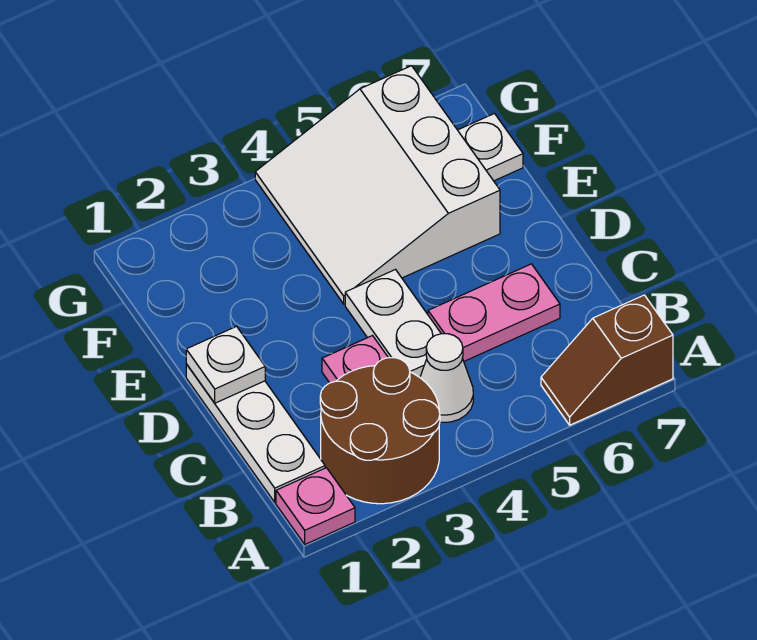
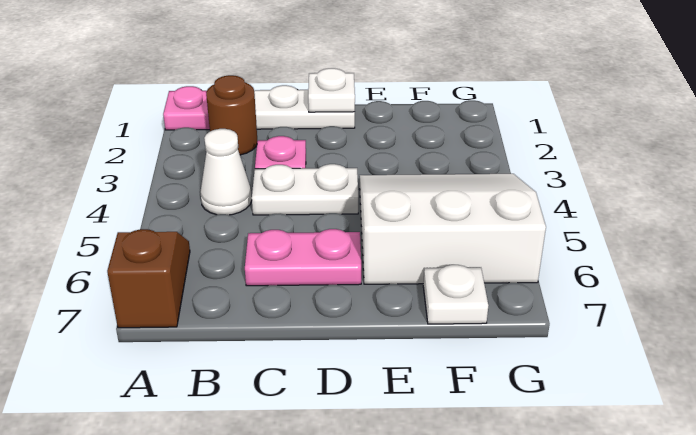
brown round brick A2:B3 level 1 -> brown round brick B2 level 1
pink plate C5:C6 level 1 -> pink plate C6:D6 level 1

